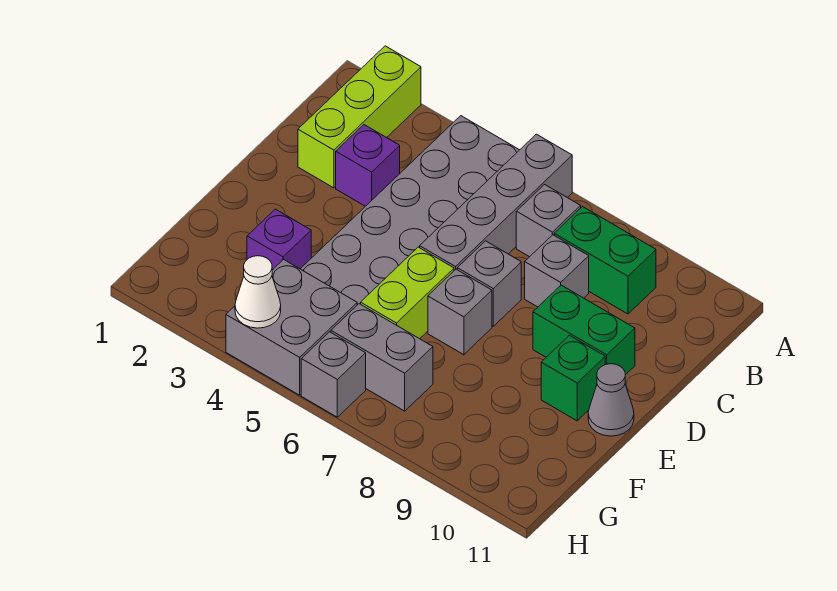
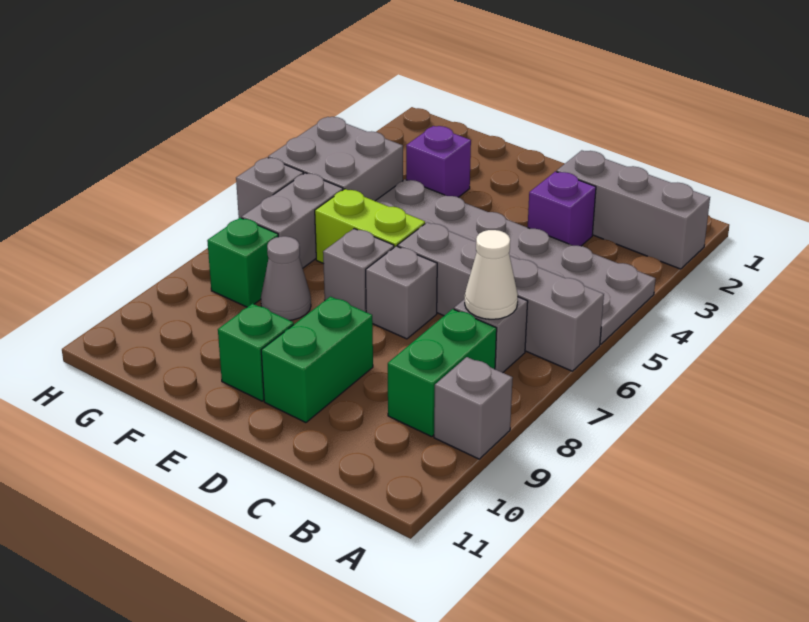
lime brick A2:C2 level 1 -> grey brick A2:C2 level 1
grey brick C8 level 1 -> grey brick A9 level 1
grey cone E11 level 1 -> grey cone F8 level 1
none -> green brick G8 level 1
white cone H4 level 2 -> white cone B7 level 2

